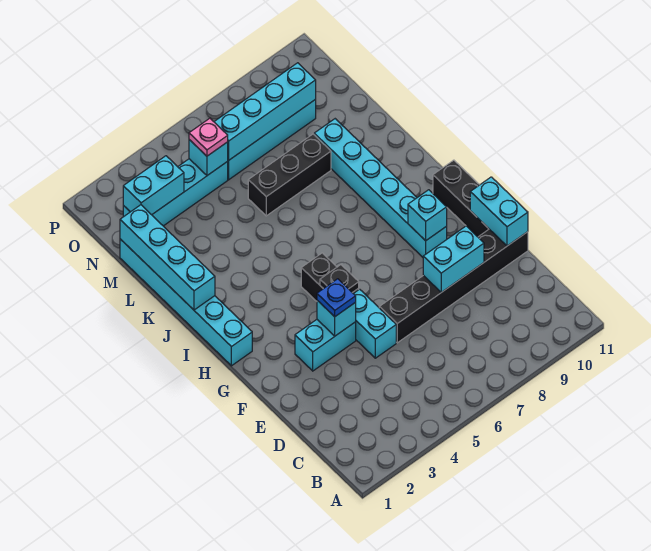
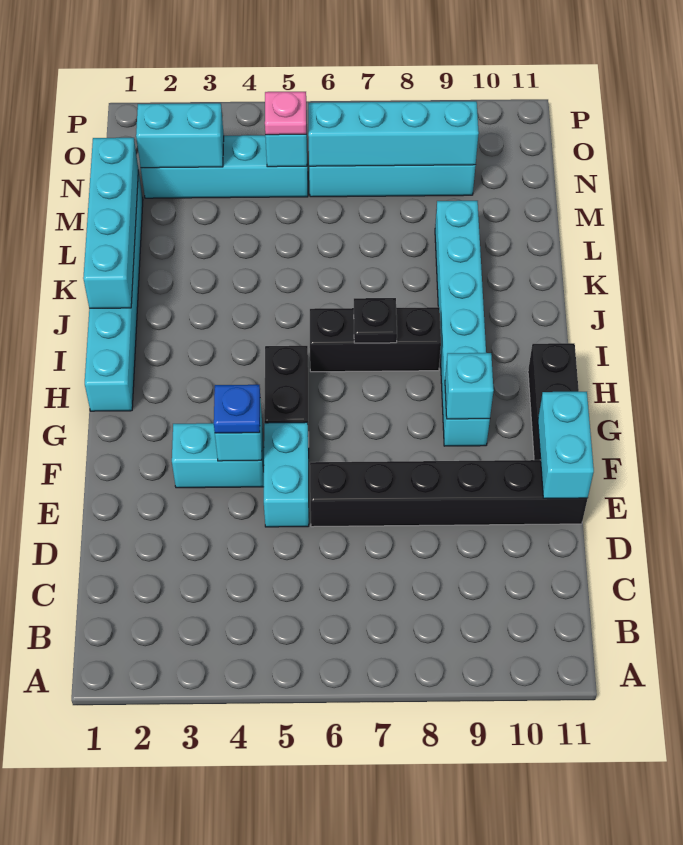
cyan brick E8:E9 level 2 -> none
black plate G5 level 2 -> black plate I7 level 2
black brick L6:L8 level 1 -> black brick I6:I8 level 1

